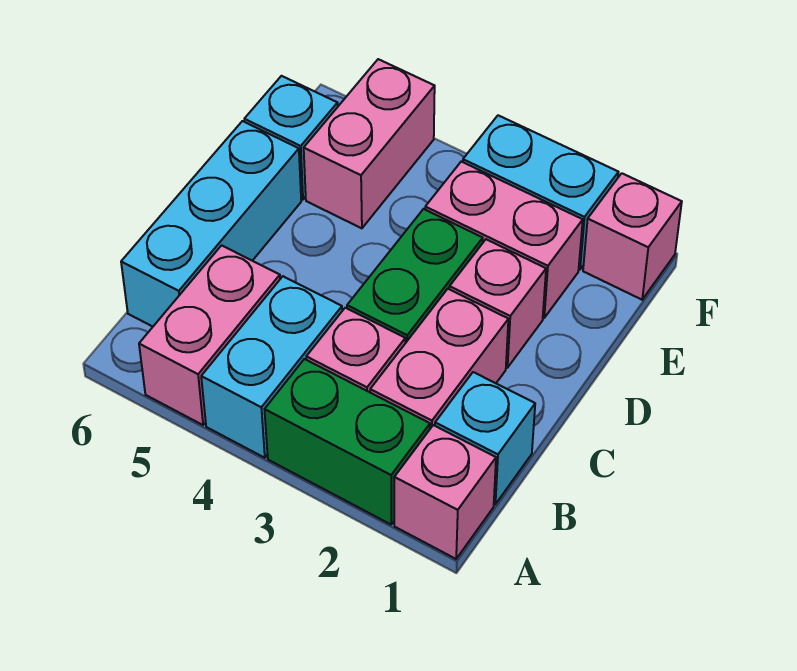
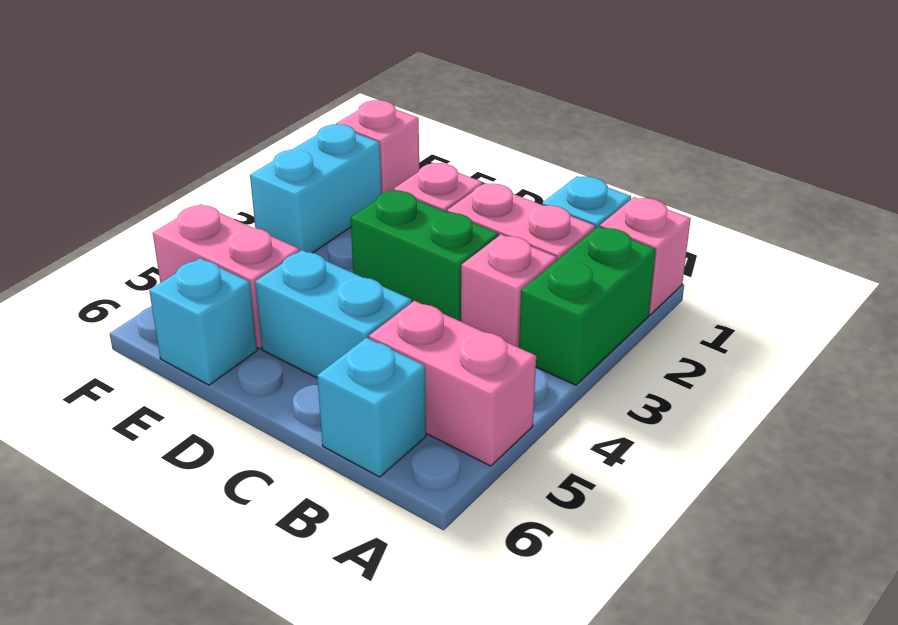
cyan brick A4:B4 level 1 -> cyan brick C5:D5 level 1
cyan brick B6:D6 level 1 -> cyan brick B6 level 1
pink brick E2:E3 level 1 -> none

